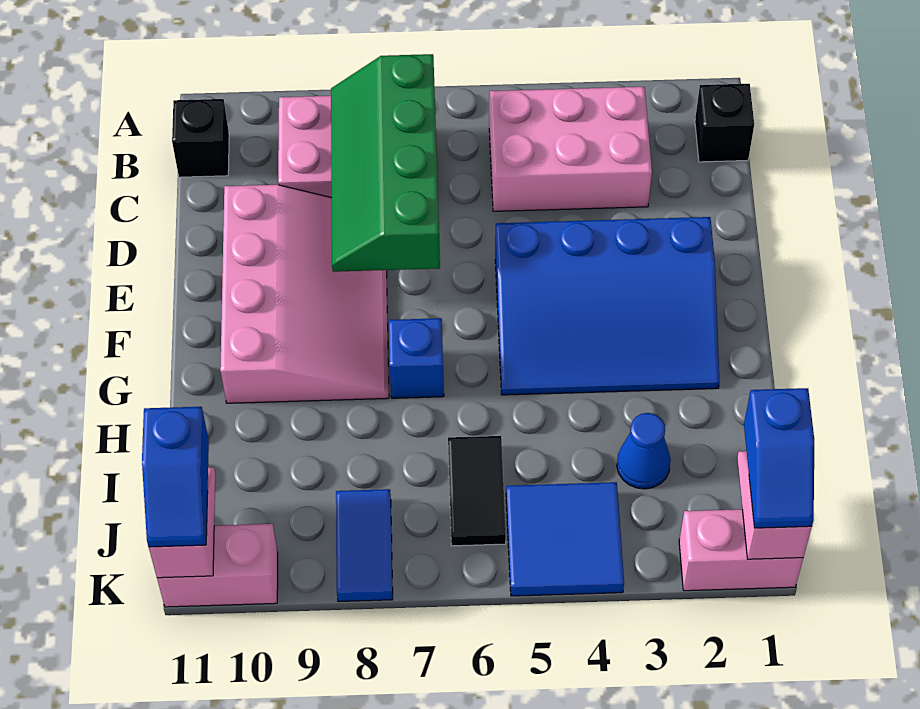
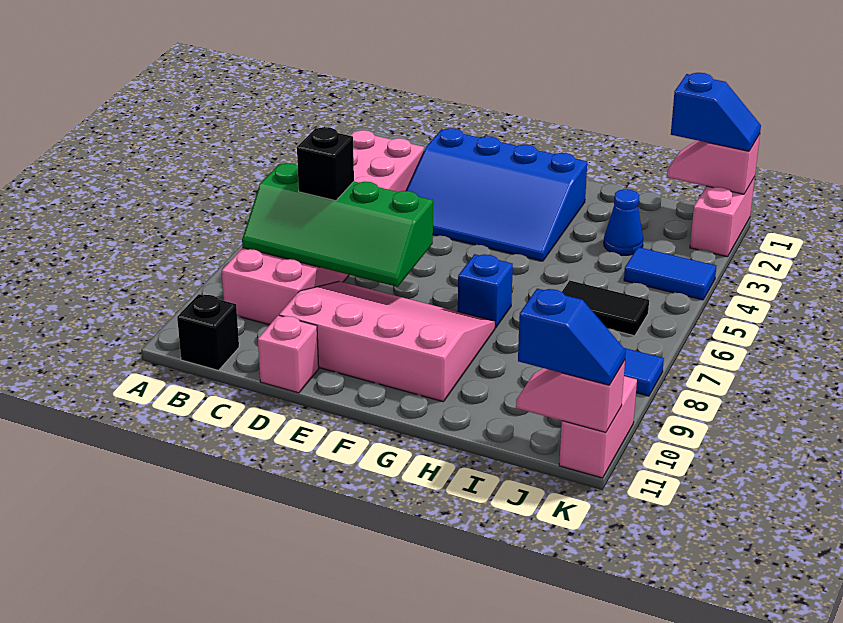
black brick B1 level 1 -> black brick C7 level 3
none -> pink brick D11 level 1
blue slope E2:G5 level 1 top E -> blue slope D2:G4 level 1 top 2
blue tile J4:K5 level 1 -> blue tile J4:K4 level 1

